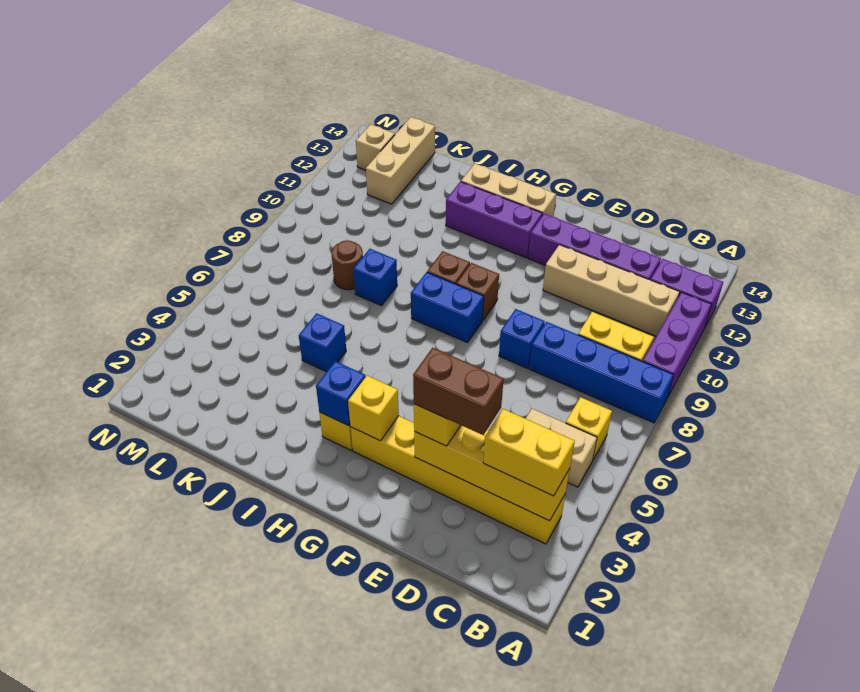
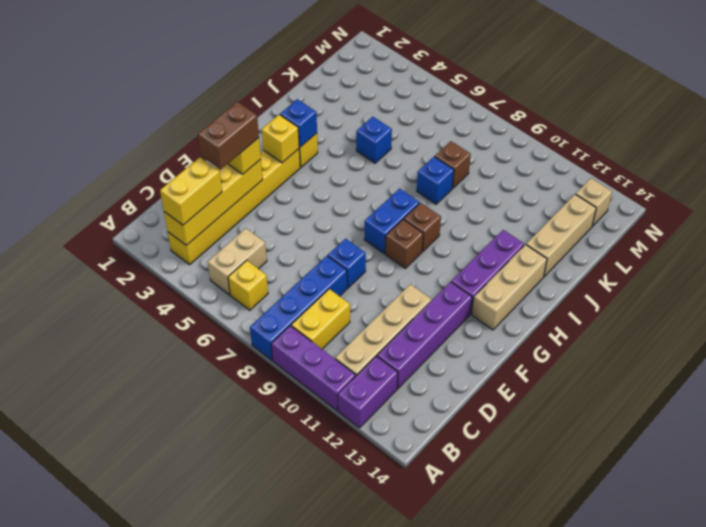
brown round brick K8 level 1 -> brown brick K8 level 1
tan brick L12:L14 level 1 -> tan brick J13:L13 level 1

